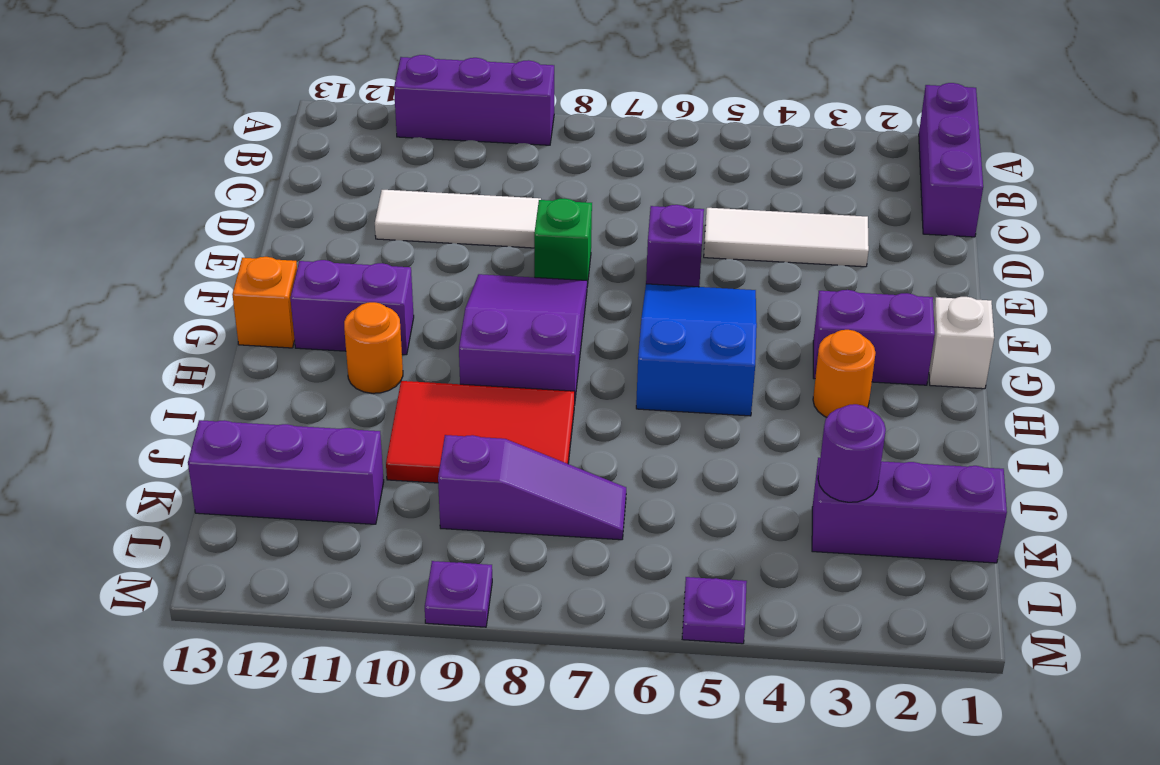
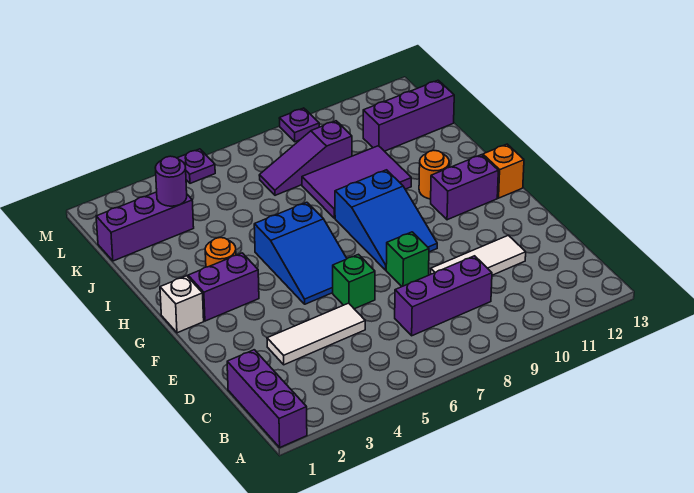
purple brick A9:A11 level 1 -> purple brick C7:C9 level 1
purple brick E6 level 1 -> green brick E6 level 1
purple slope F8:H9 level 1 top H -> blue slope F8:H9 level 1 top H
red tile I8:J10 level 1 -> purple tile I8:J10 level 1

